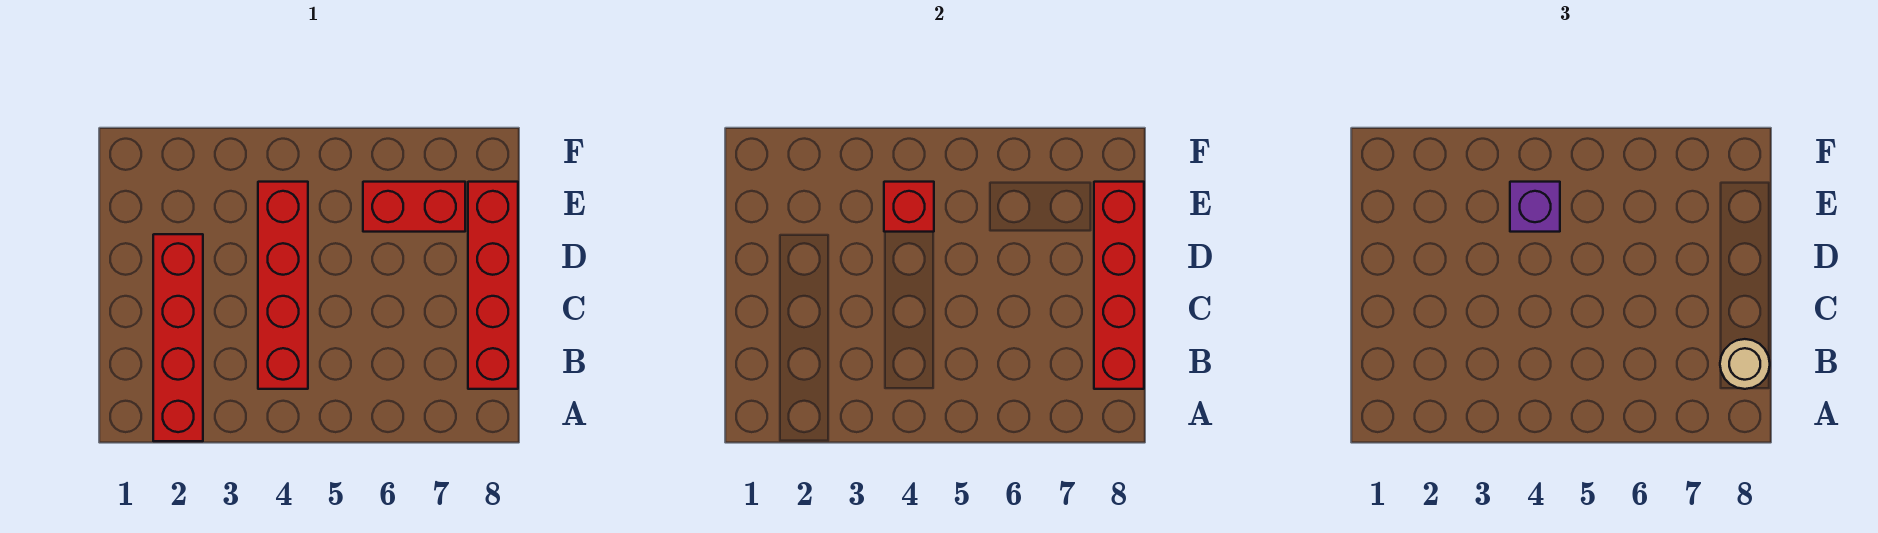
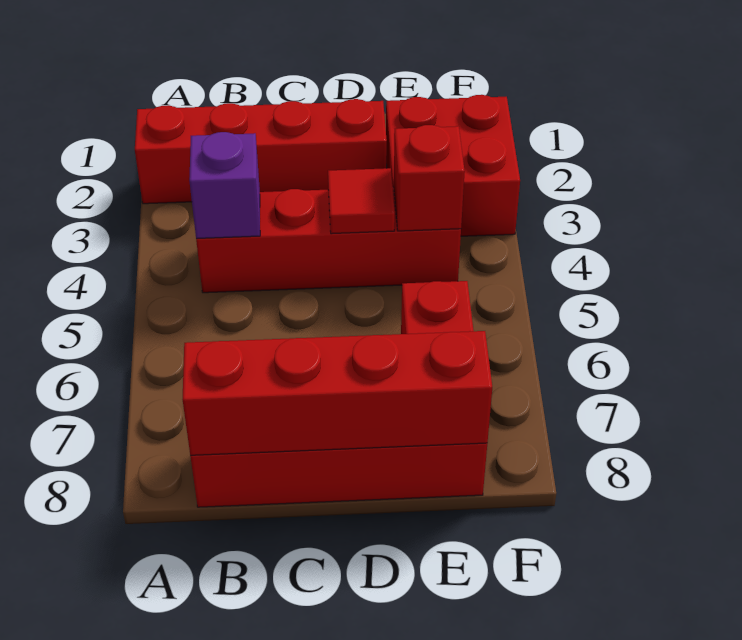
tan round brick B8 level 3 -> none
none -> red tile D4 level 2
none -> red brick E2:F3 level 1
purple brick E4 level 3 -> purple brick B4 level 2

